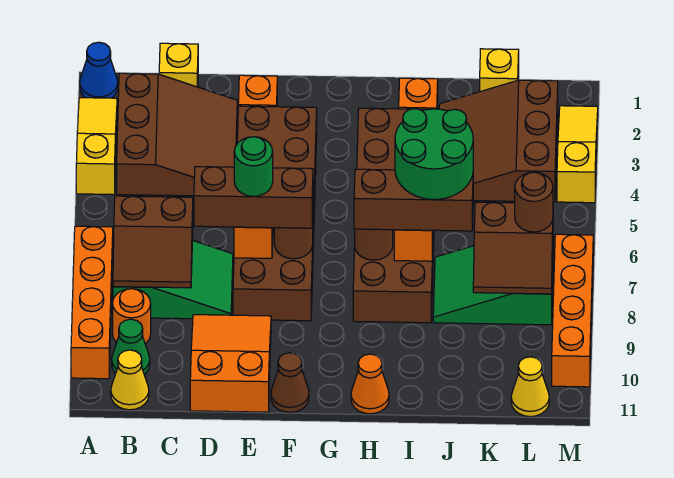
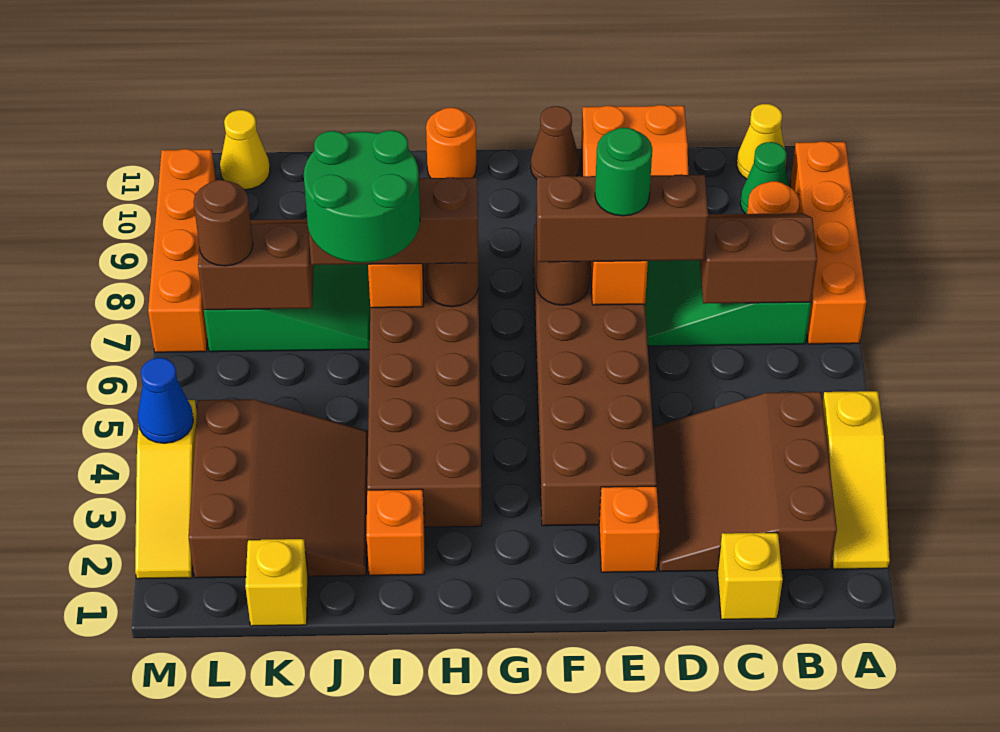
blue cone A1 level 1 -> blue cone M4 level 2
orange cone H11 level 1 -> orange round brick H11 level 1

